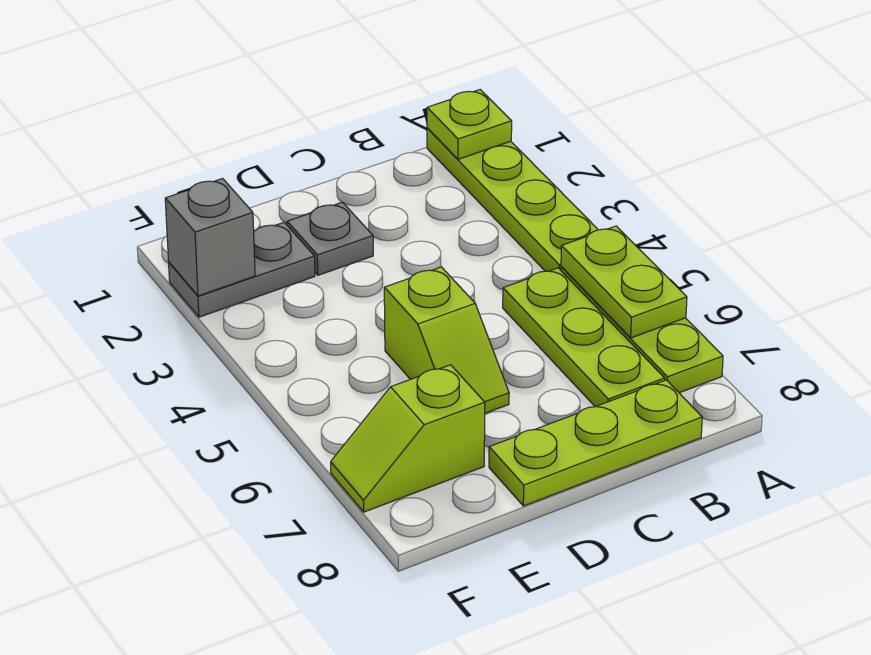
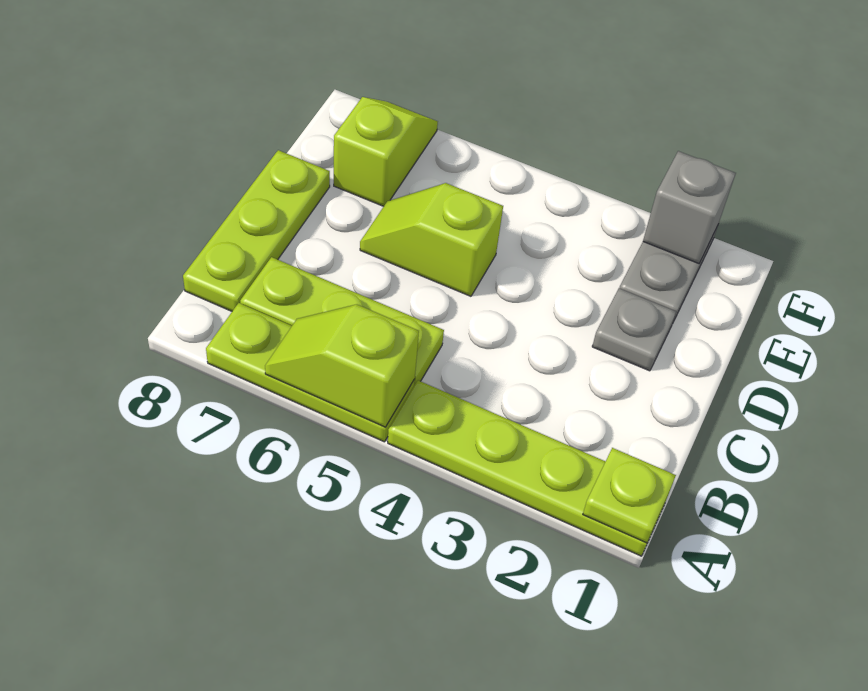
lime plate A5:A6 level 2 -> lime slope A5:A6 level 2 top 5

